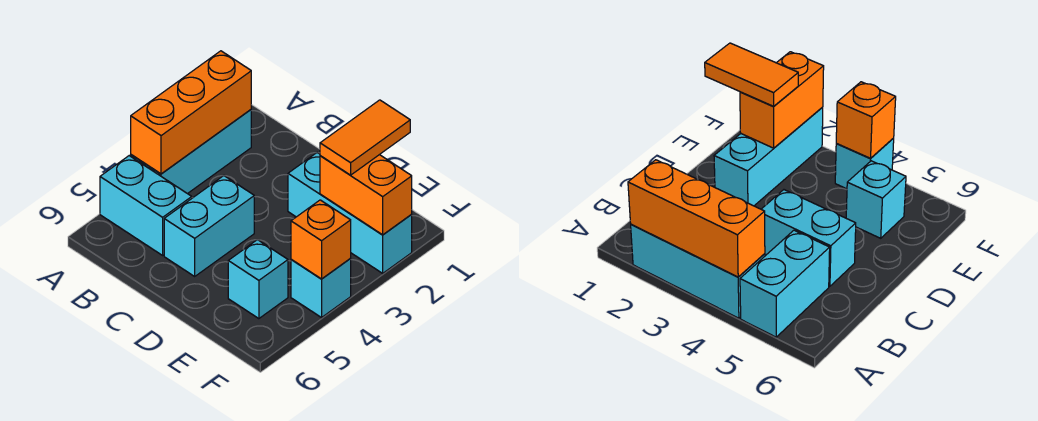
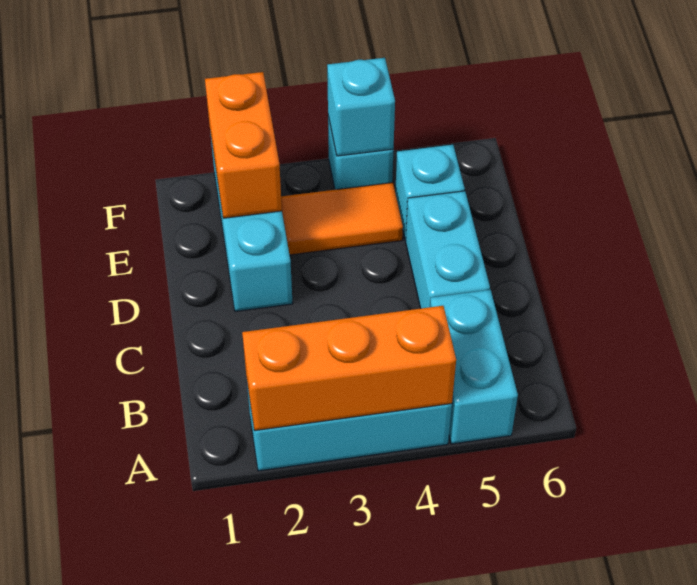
cyan brick C4:C5 level 1 -> cyan brick C5:D5 level 1
orange tile E1:E2 level 3 -> orange tile E3:E4 level 1
orange brick F4 level 2 -> cyan brick F4 level 2

